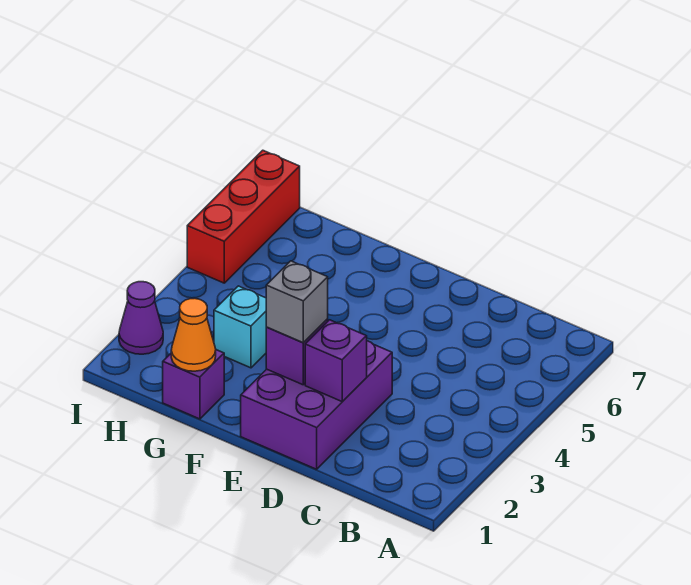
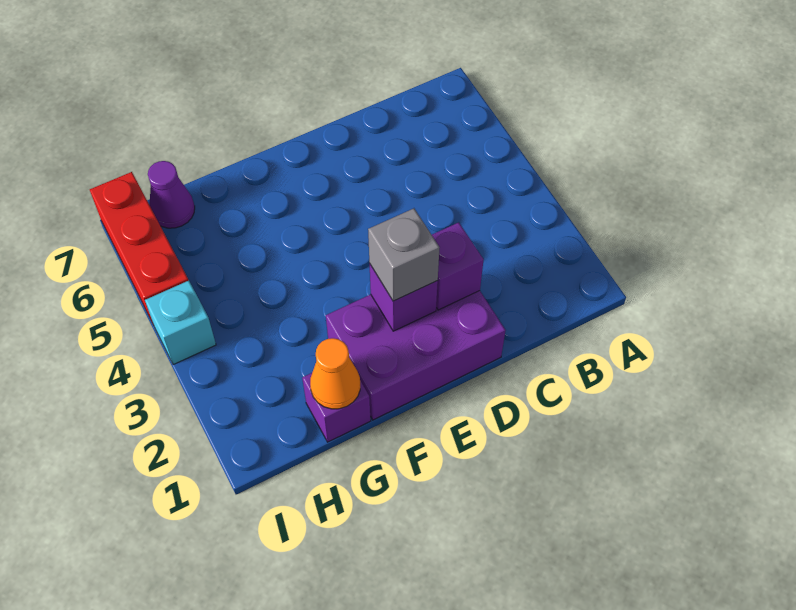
purple brick D1:E3 level 1 -> purple brick D1:F2 level 1
cyan brick G3 level 1 -> cyan brick I4 level 1
purple cone I2 level 1 -> purple cone H7 level 1

